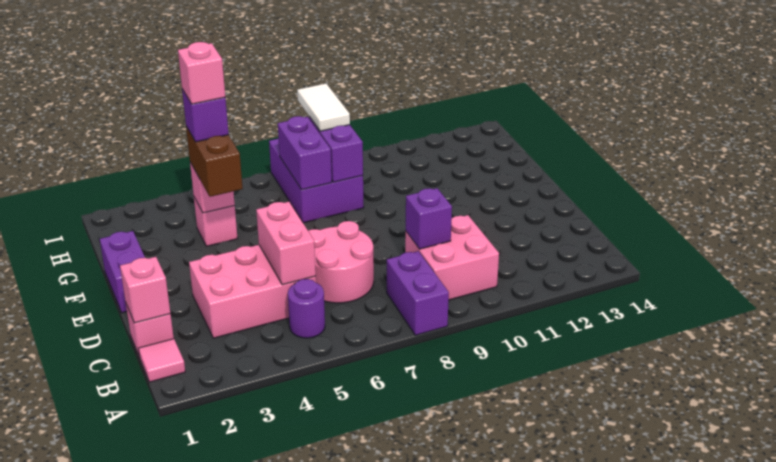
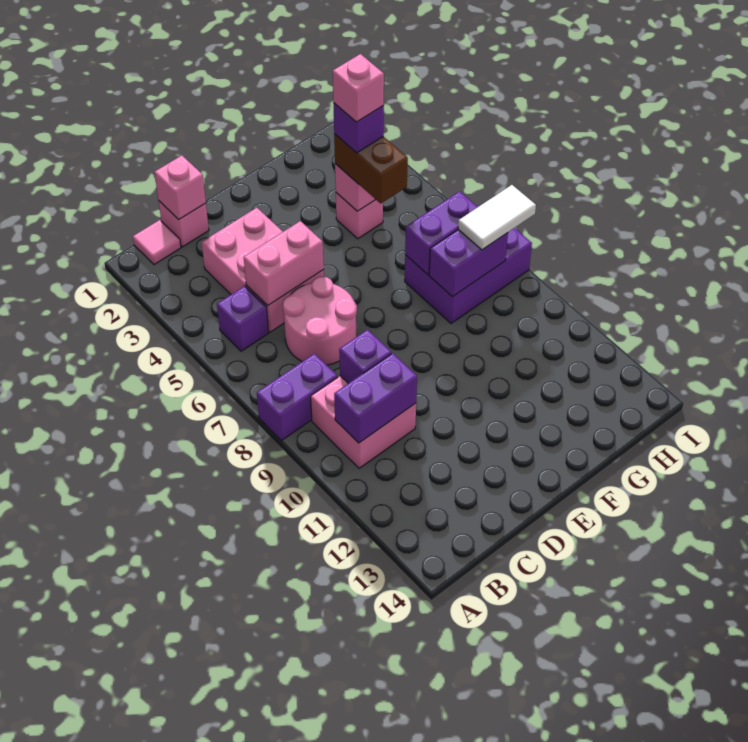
purple round brick B5 level 1 -> purple brick B5 level 1
purple brick E1:F1 level 1 -> purple brick B10:C10 level 2
brown brick F4:G4 level 3 -> brown brick G4:G5 level 3

